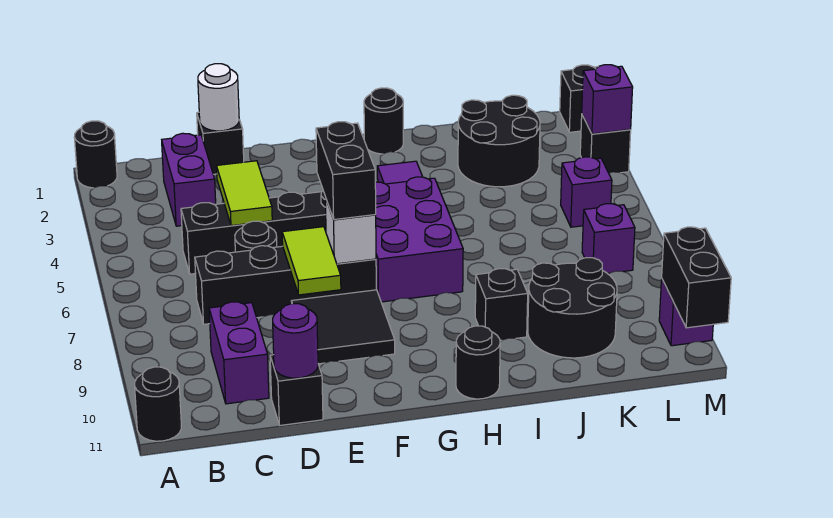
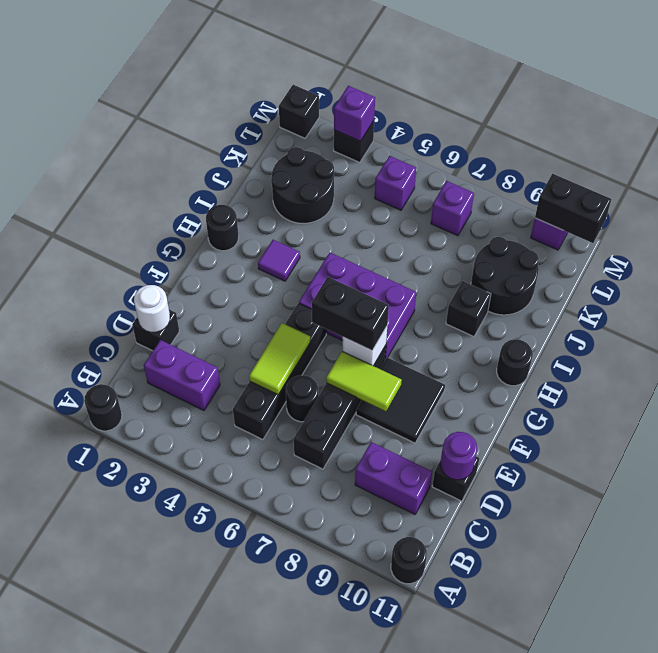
lime tile D4:D5 level 2 -> lime tile D5:E5 level 2

